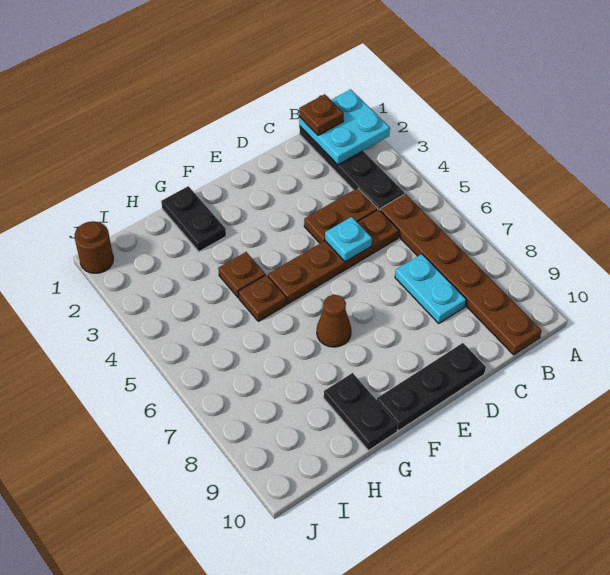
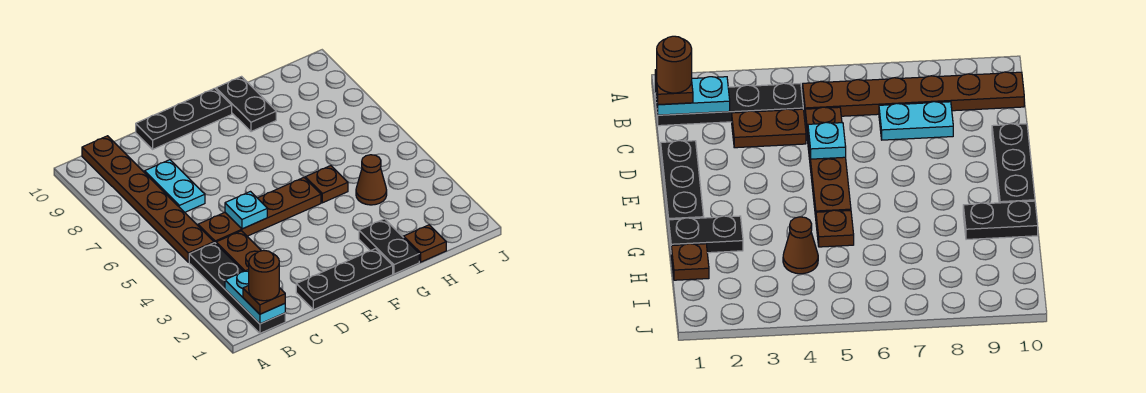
cyan plate A1:B2 level 2 -> cyan plate B1:B2 level 2
brown plate C4:D4 level 1 -> brown plate C3:C4 level 1
none -> black plate D1:F1 level 1
brown cone F7 level 1 -> brown cone H4 level 1
brown plate G4 level 1 -> brown plate H1 level 1
brown round brick J1 level 1 -> brown round brick B1 level 4

